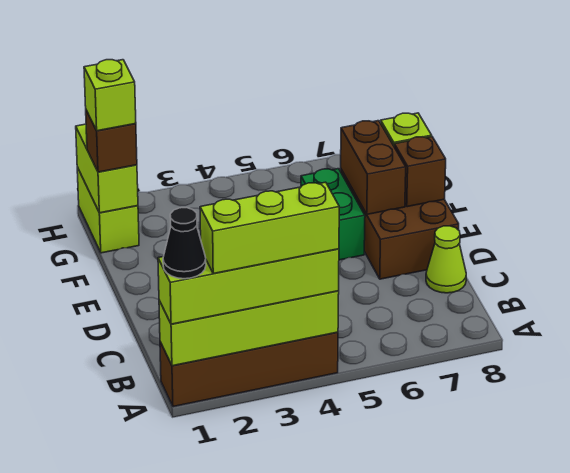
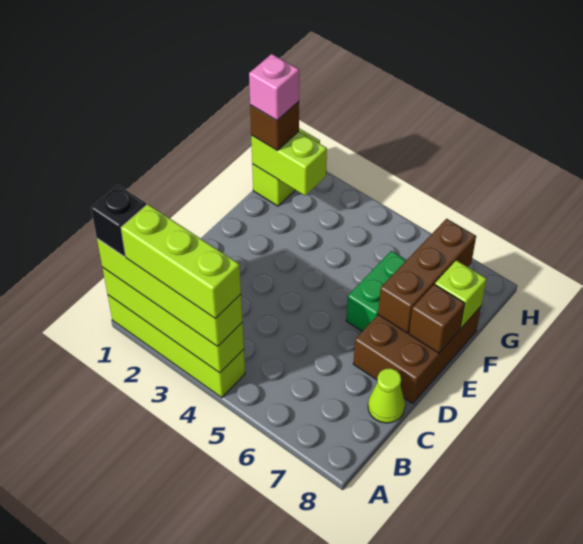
brown brick A1:A4 level 1 -> lime brick A1:A4 level 1
black cone A1 level 4 -> black brick A1 level 4
brown brick E7:F7 level 2 -> brown brick E7:G7 level 2
lime brick G1:H1 level 2 -> lime brick G1:G2 level 2
lime brick G1 level 4 -> pink brick G1 level 4

